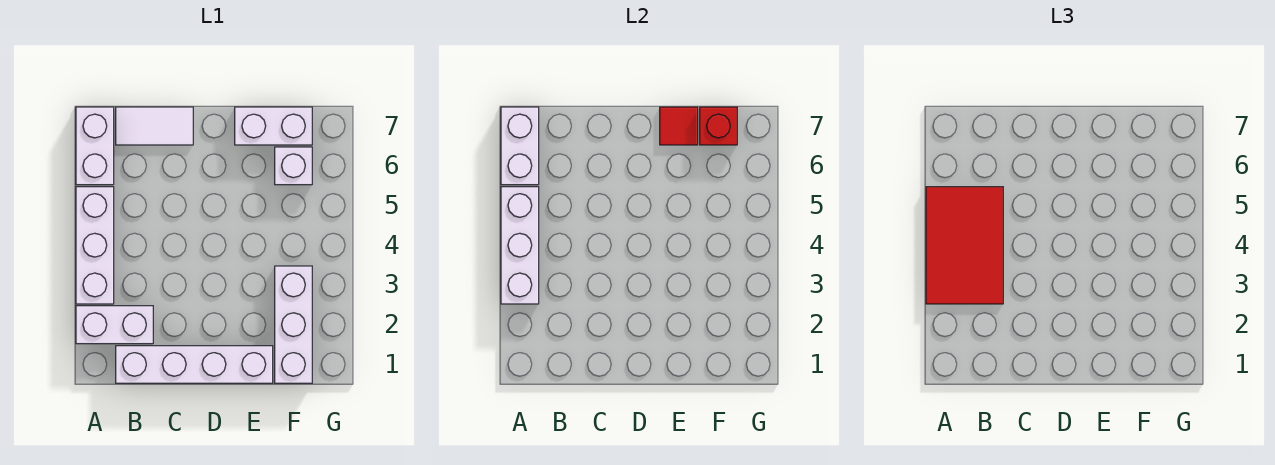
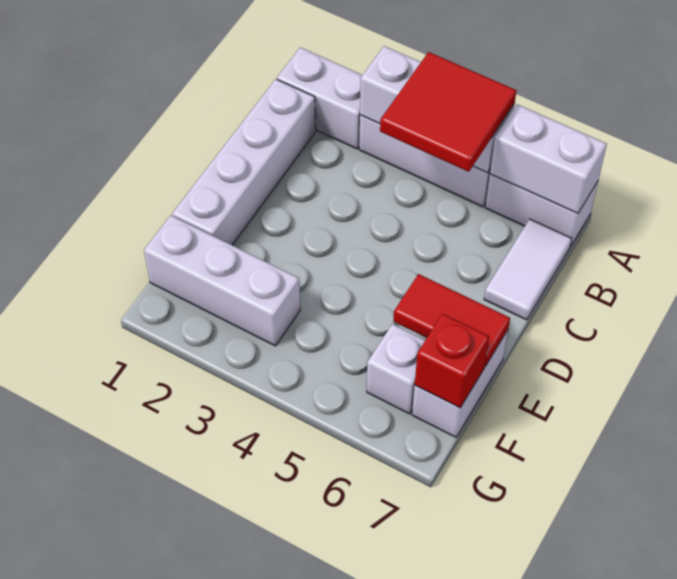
white brick A2:B2 level 1 -> white brick A1:A2 level 1
red tile A3:B5 level 3 -> red tile A4:B5 level 3
red tile E7 level 2 -> red tile E6:E7 level 2

